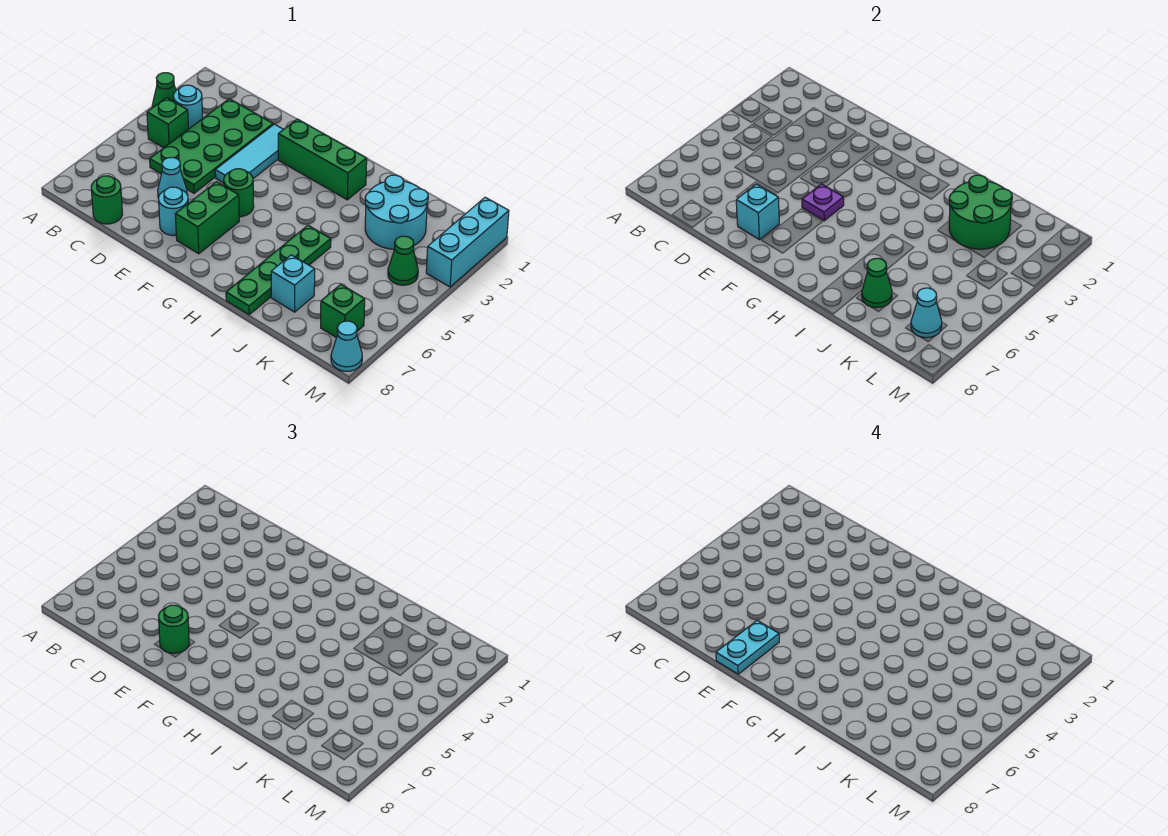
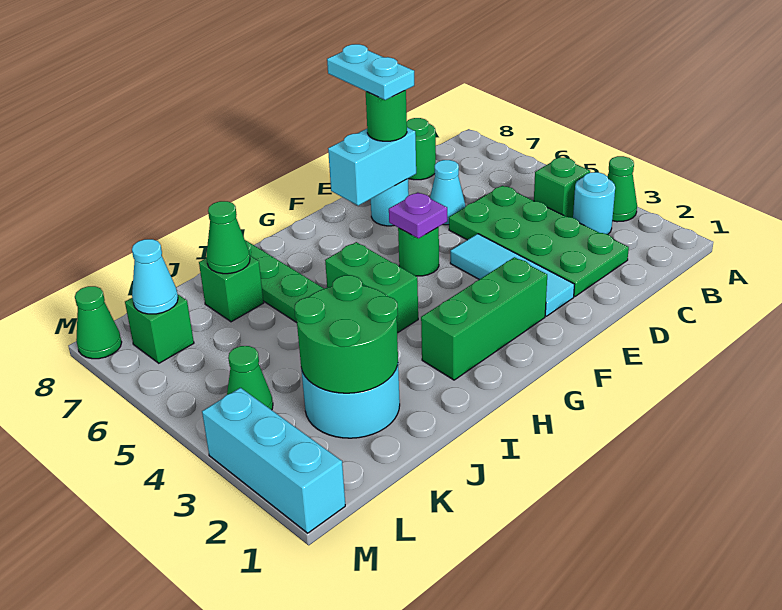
cyan brick E7 level 2 -> cyan brick E7:F7 level 2
green brick F6:F7 level 1 -> green brick H4:H5 level 1
cyan brick J7 level 1 -> green brick J7 level 1
cyan cone M8 level 1 -> green cone M8 level 1

